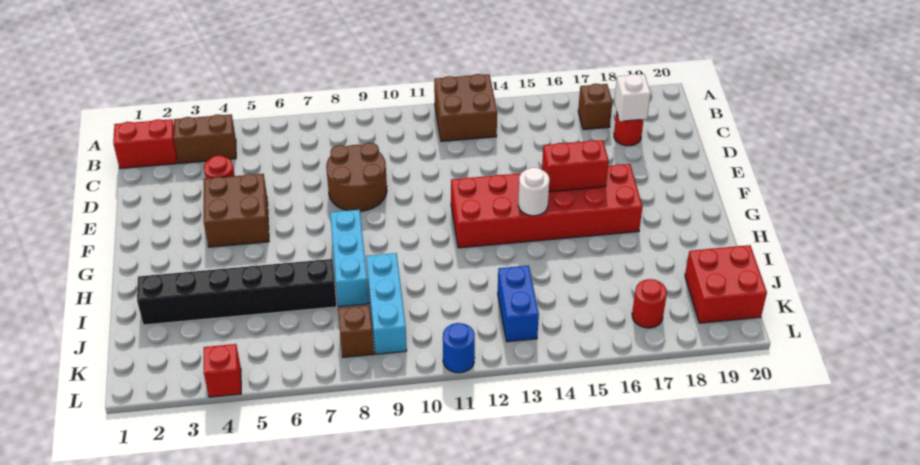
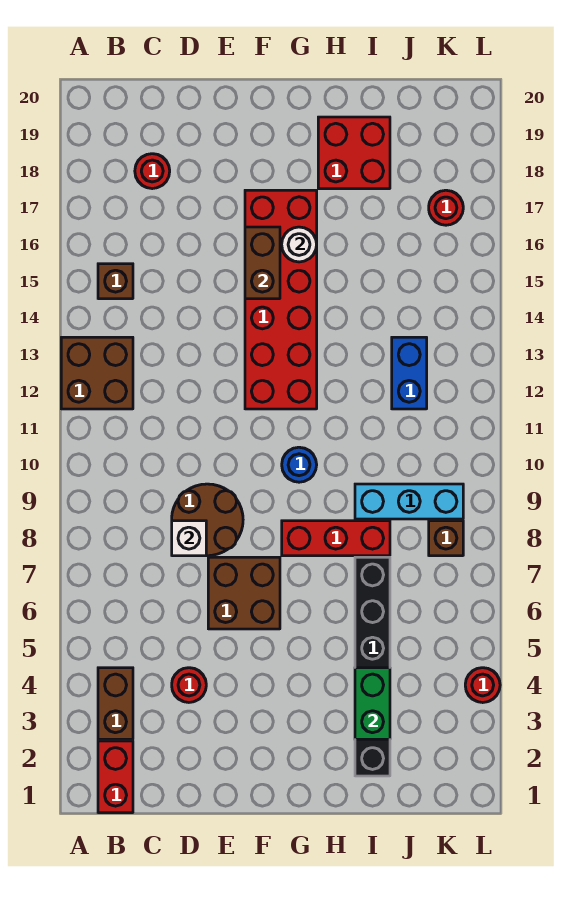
brown brick B17 level 1 -> brown brick B15 level 1
white brick C18 level 2 -> white brick D8 level 2
brown brick E4:F5 level 1 -> brown brick E6:F7 level 1
red brick F15:F16 level 2 -> brown brick F15:F16 level 2
cyan brick G8:I8 level 1 -> red brick G8:I8 level 1
white round brick G14 level 2 -> white round brick G16 level 2
none -> green brick I3:I4 level 2
blue brick J13:K13 level 1 -> blue brick J12:J13 level 1
red brick J19:K20 level 1 -> red brick H18:I19 level 1
red brick L4 level 1 -> red round brick L4 level 1
blue round brick L11 level 1 -> blue round brick G10 level 1

